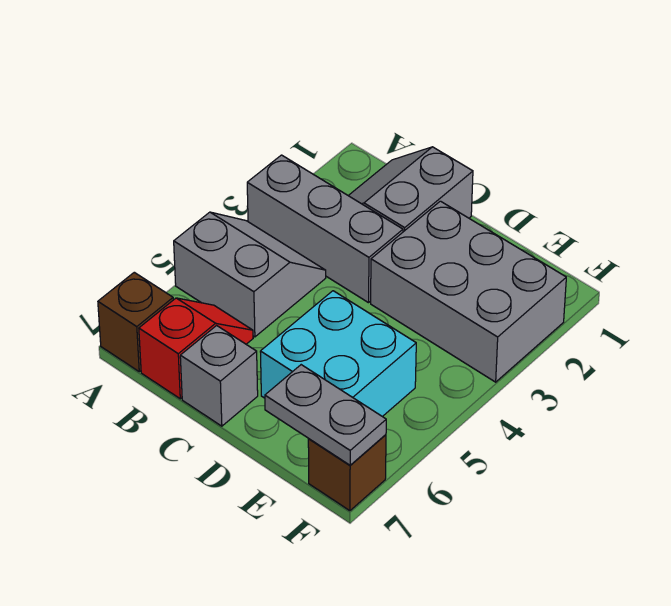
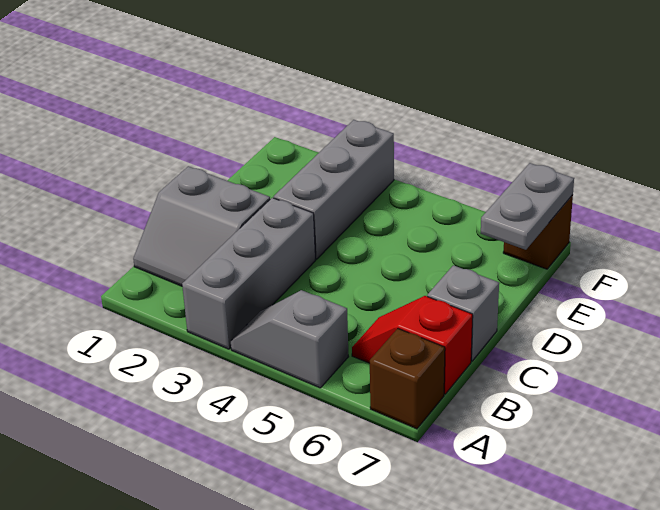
grey slope A4:B5 level 1 top 5 -> grey slope A4:A5 level 1 top 5
grey brick D2:F3 level 1 -> grey brick D3:F3 level 1
cyan brick D5:E6 level 1 -> none

